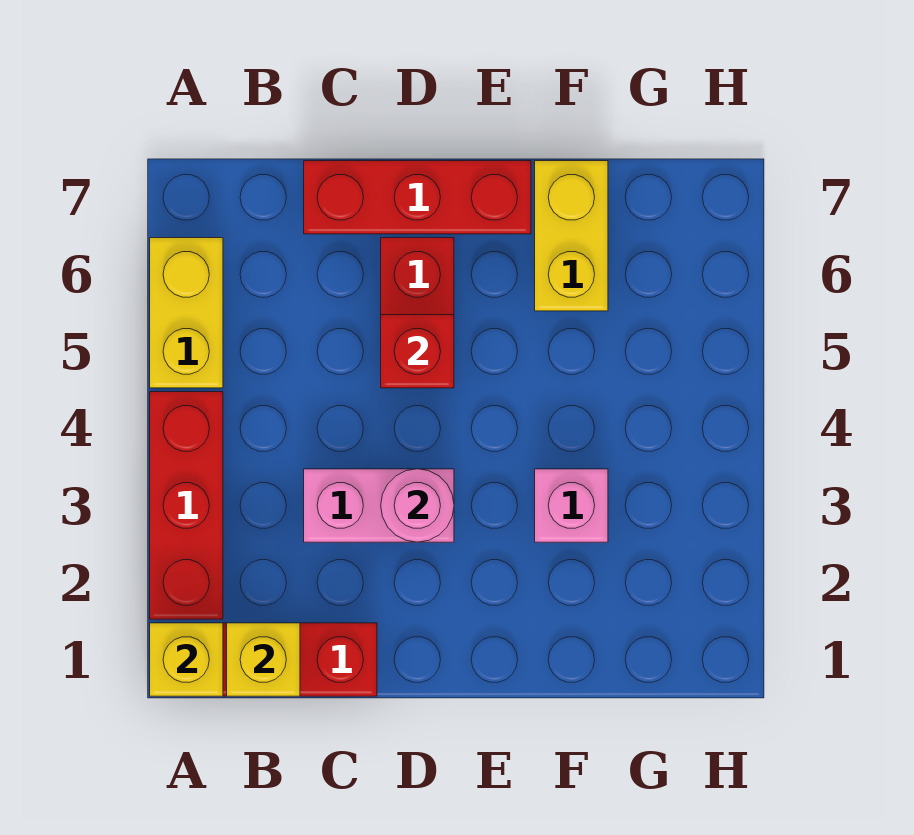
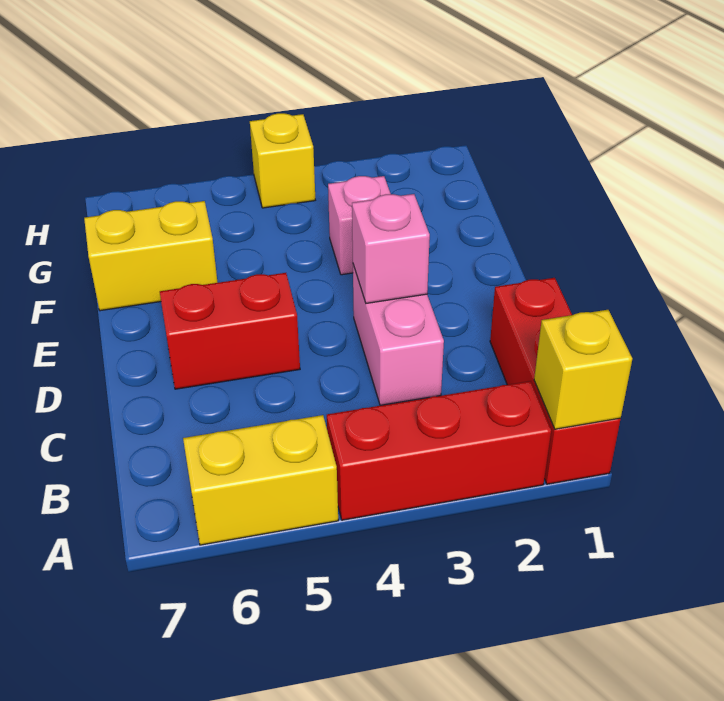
yellow brick B1 level 2 -> yellow brick H4 level 1
red brick C7:E7 level 1 -> none
pink round brick D3 level 2 -> pink brick D3 level 2
red brick D5 level 2 -> none

